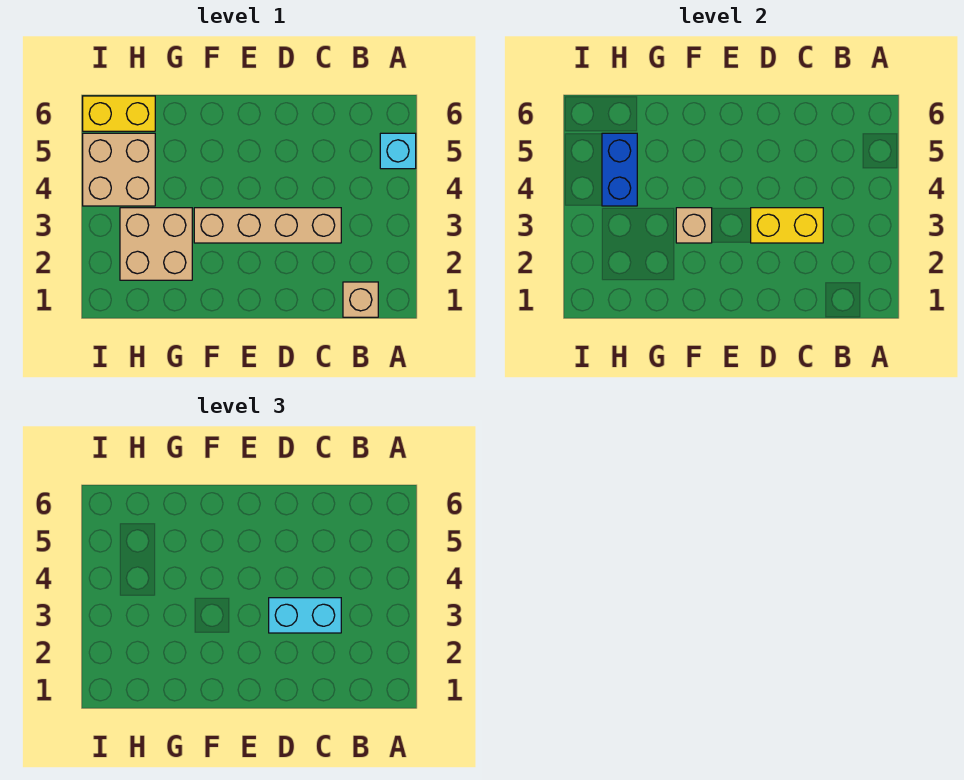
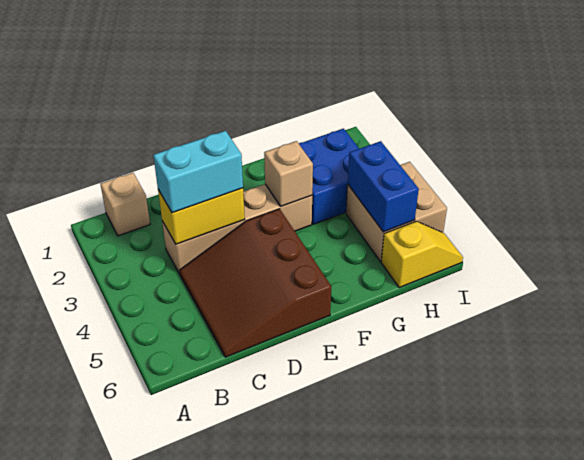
cyan brick A5 level 1 -> none
none -> brown slope C4:E6 level 1 top E
tan brick G2:H3 level 1 -> blue brick G2:H3 level 1
yellow brick H6:I6 level 1 -> yellow slope H6:I6 level 1 top H

